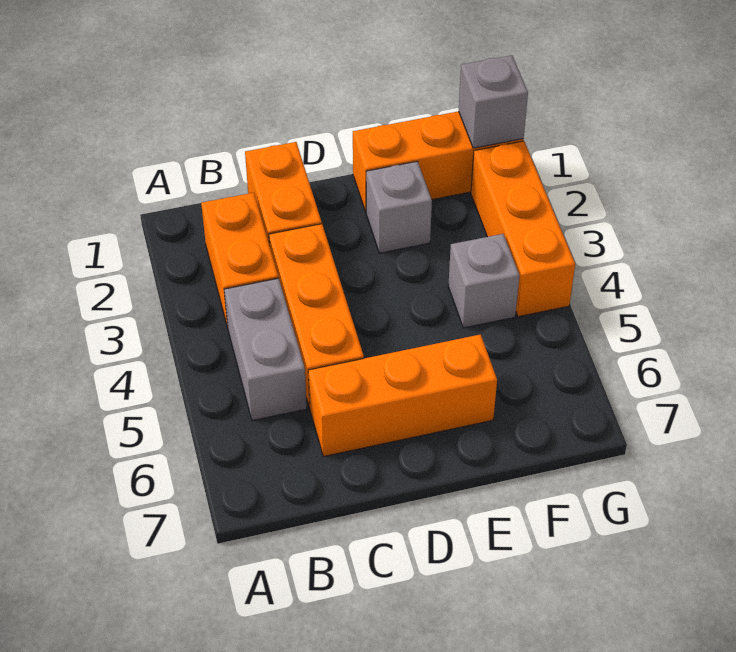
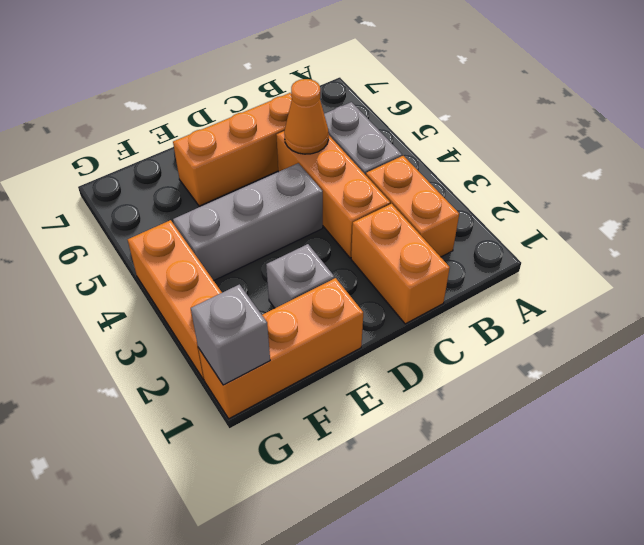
none -> orange cone C5 level 2
grey brick F4 level 1 -> grey brick D4:F4 level 1

